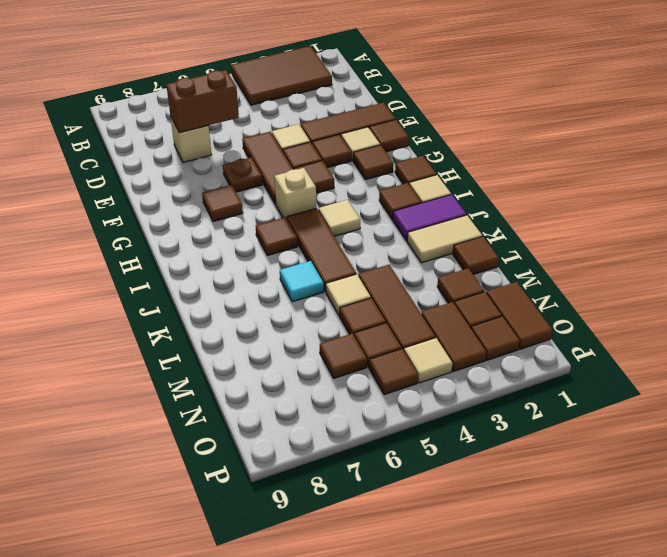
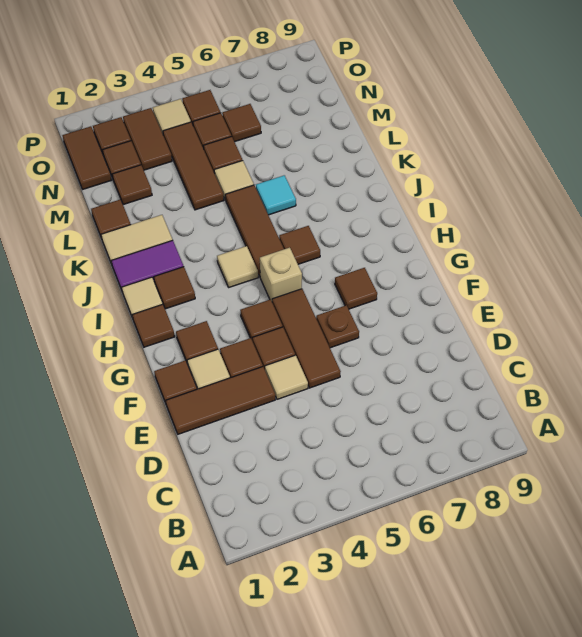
brown tile A2:B4 level 1 -> none
brown brick D6:D7 level 2 -> none
tan brick D7 level 1 -> none

